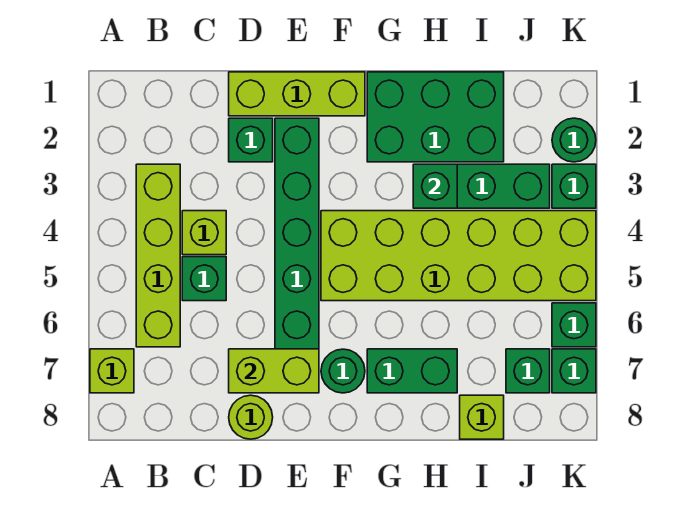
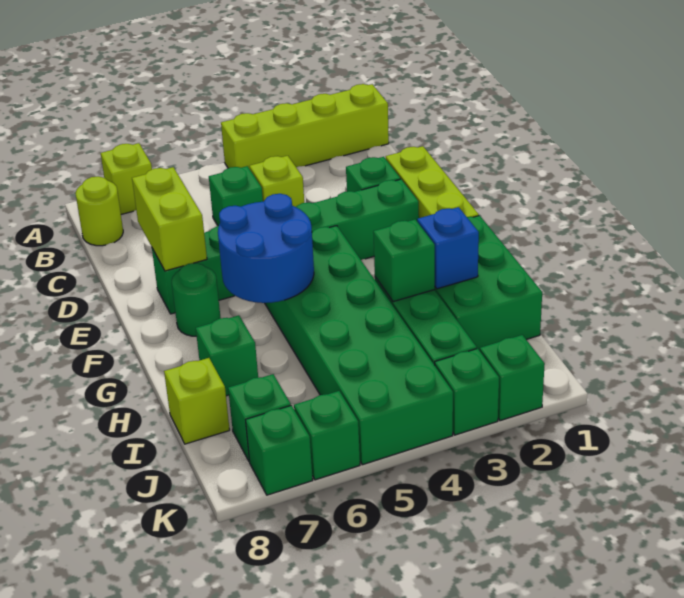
lime brick B3:B6 level 1 -> lime brick A1:A4 level 1
lime round brick D8 level 1 -> lime round brick B8 level 1
lime brick F4:K5 level 1 -> green brick F4:K5 level 1
none -> blue round brick F5:G6 level 2
green brick G7:H7 level 1 -> green brick H7 level 1
none -> blue brick H2 level 2
green round brick K2 level 1 -> green brick K2 level 1

